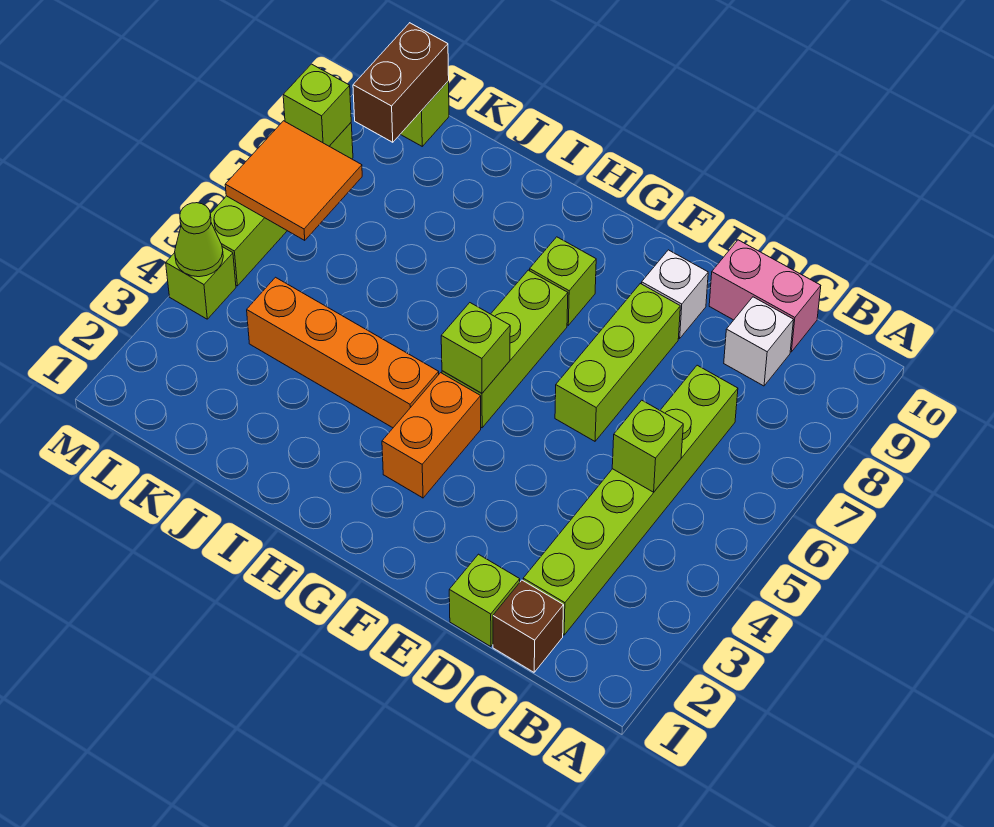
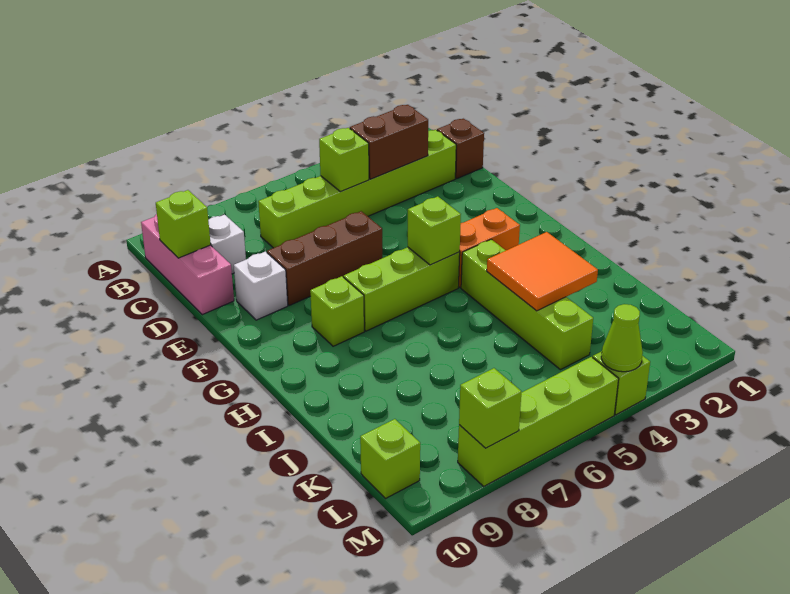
pink brick C10:D10 level 1 -> pink brick B10:D10 level 1
lime brick D1 level 1 -> lime brick C10 level 2
lime brick E6:E8 level 1 -> brown brick E6:E8 level 1
orange brick H4:K4 level 1 -> lime brick H4:K4 level 1
orange tile L6:M7 level 2 -> orange tile I3:J4 level 2
brown brick L9:L10 level 2 -> brown brick C3:C4 level 2

